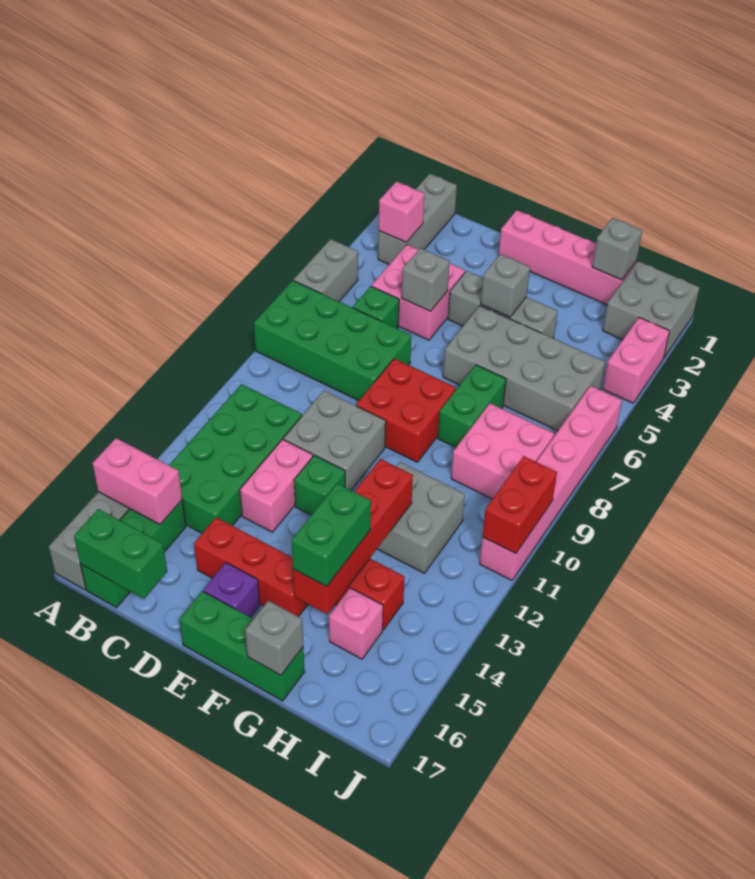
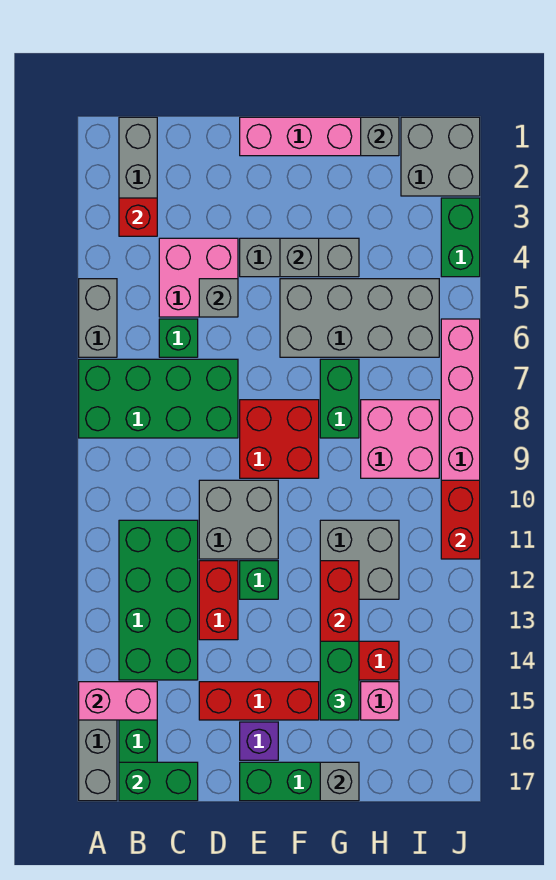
pink brick B3 level 2 -> red brick B3 level 2
pink brick D12:D13 level 1 -> red brick D12:D13 level 1
pink brick J3:J4 level 1 -> green brick J3:J4 level 1

